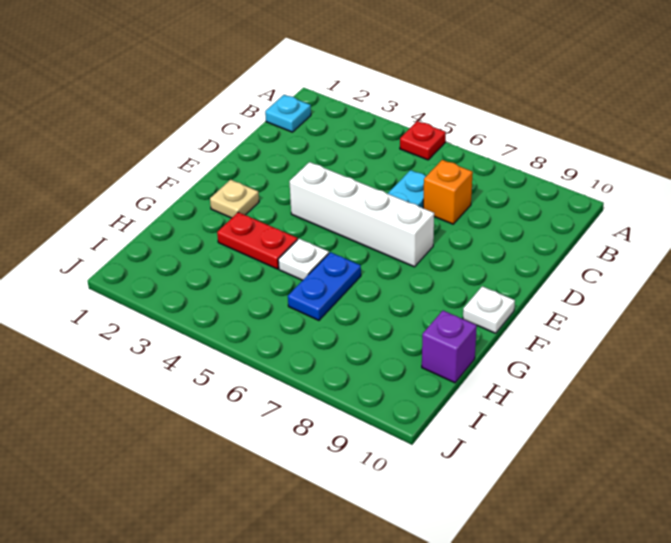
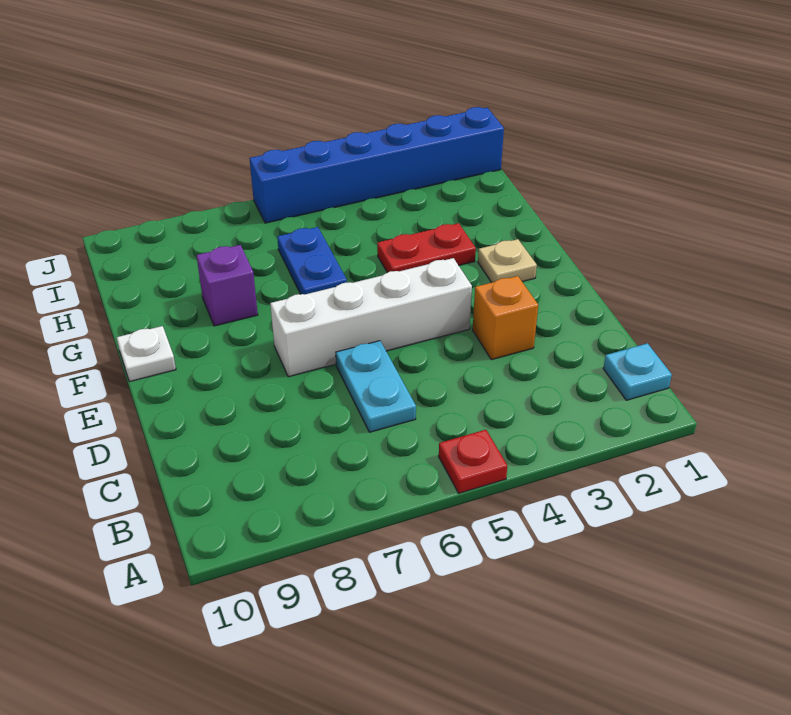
orange brick C7 level 1 -> orange brick D3 level 1
white plate G5 level 1 -> none
purple brick H10 level 1 -> purple brick G8 level 1
none -> blue brick J1:J6 level 1

